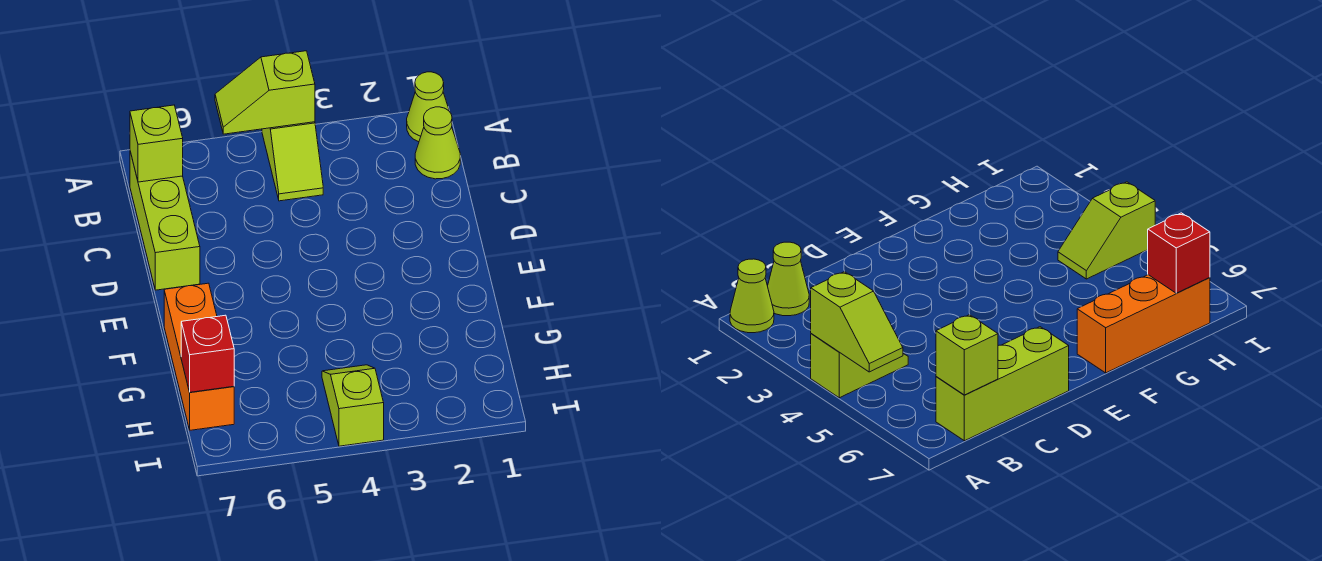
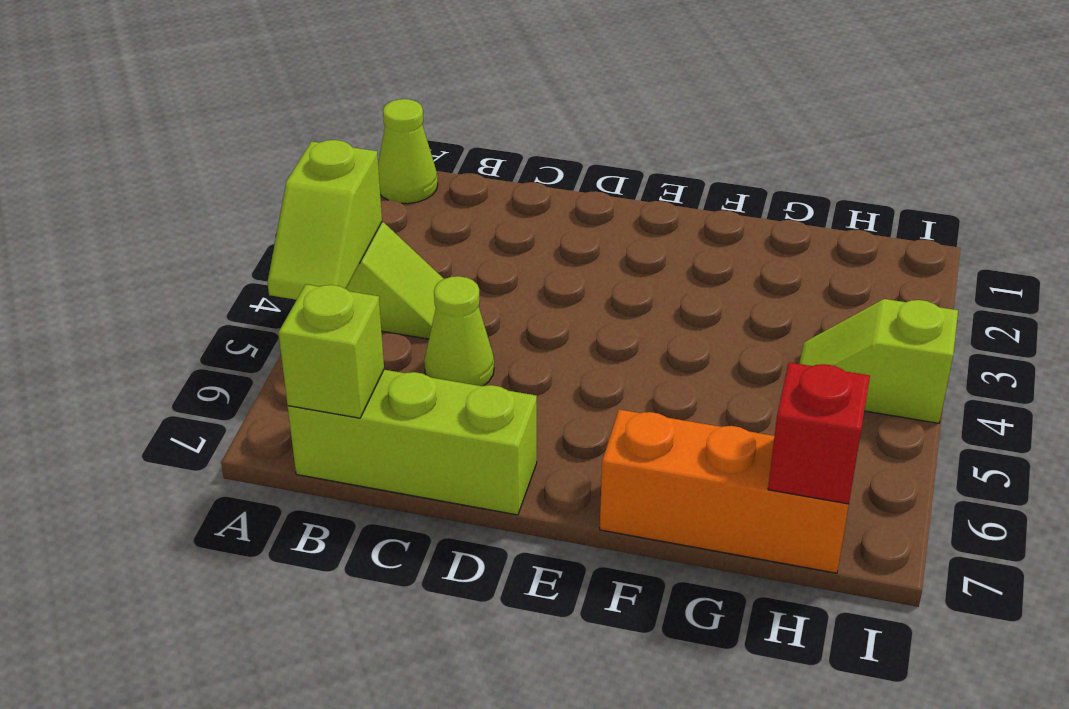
lime cone B1 level 1 -> lime cone C5 level 1

